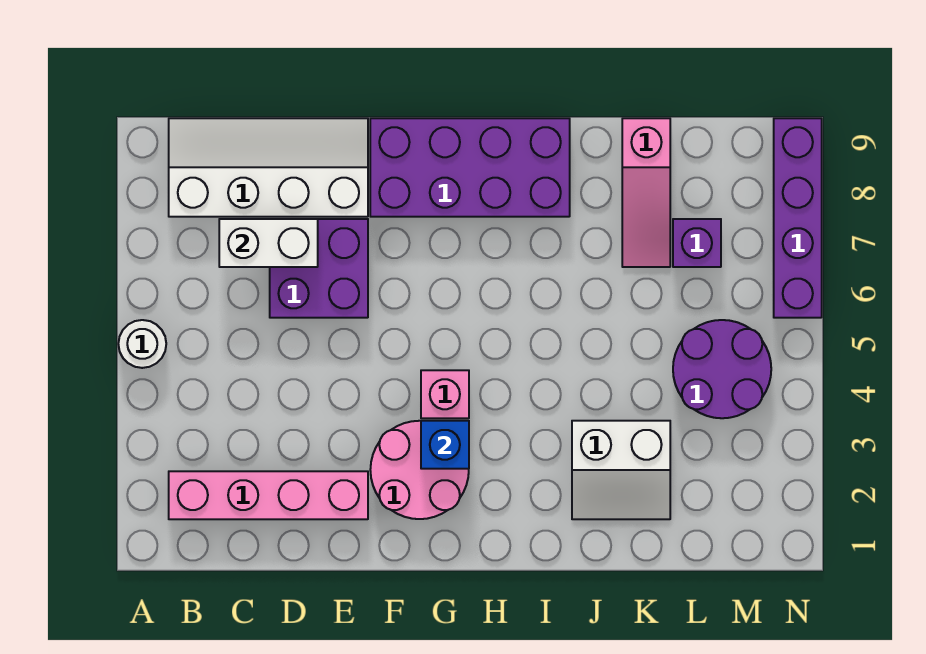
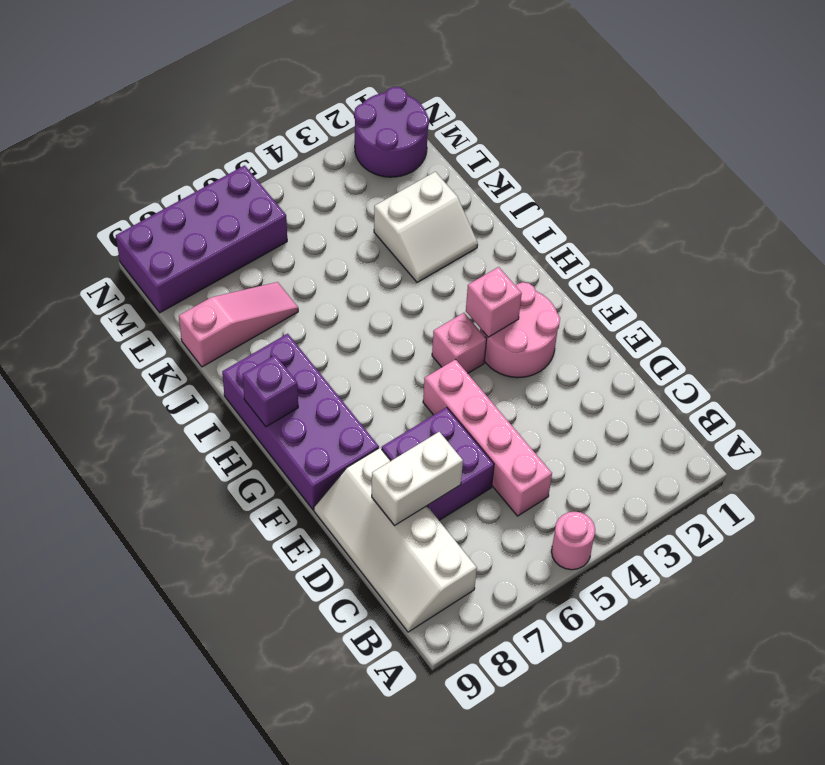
white round brick A5 level 1 -> pink round brick A5 level 1
pink brick B2:E2 level 1 -> pink brick C5:F5 level 1
white brick C7:D7 level 2 -> white brick D7:D8 level 2
blue brick G3 level 2 -> pink brick G3 level 2
white slope J2:K3 level 1 top 3 -> white slope J2:K3 level 1 top K
purple round brick L4:M5 level 1 -> purple round brick M1:N2 level 1
purple brick L7 level 1 -> purple brick H9 level 2
purple brick N6:N9 level 1 -> purple brick M6:N9 level 1

